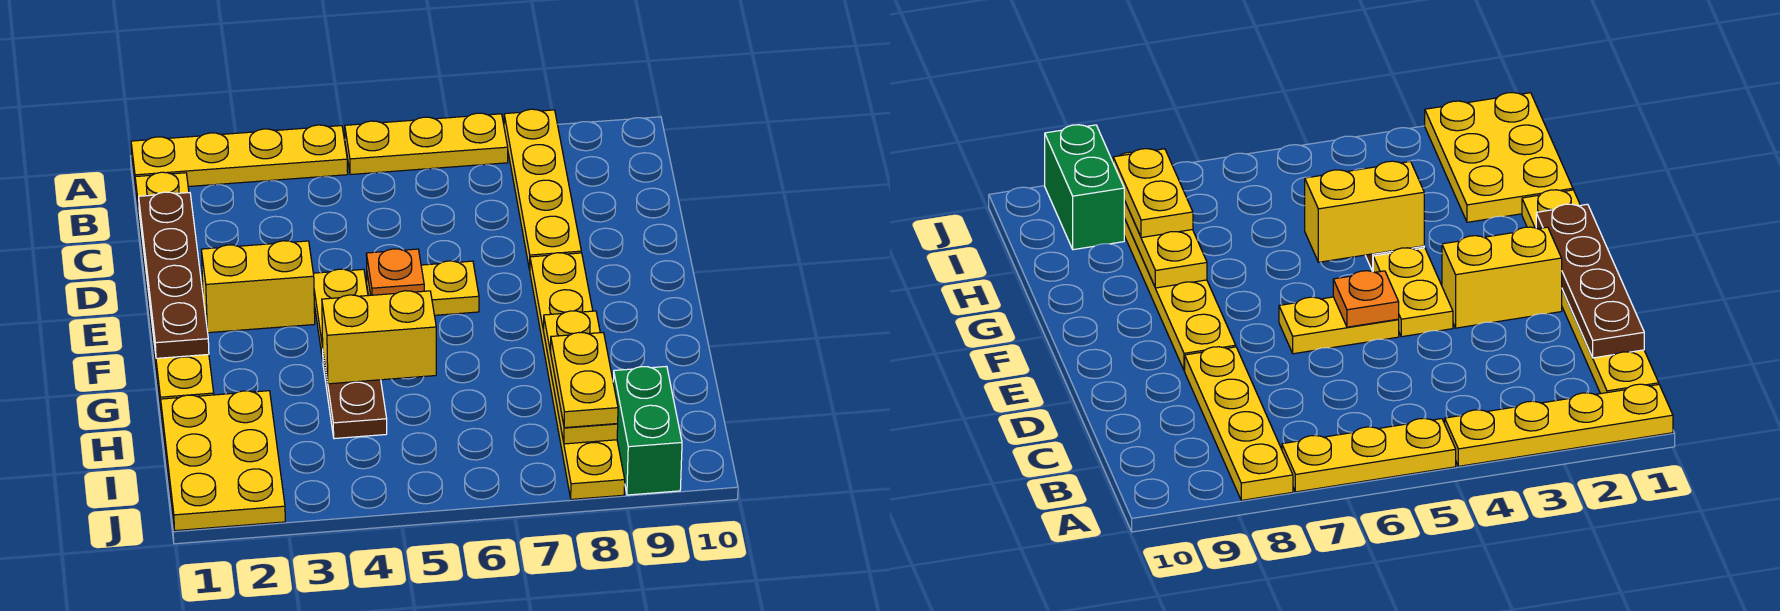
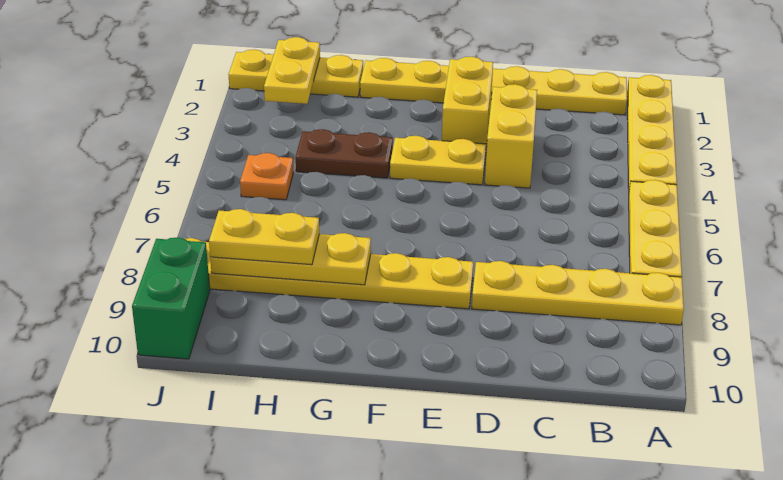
brown plate C1:F1 level 2 -> none
yellow plate E5:E6 level 1 -> yellow plate I1:I2 level 2
orange plate E5 level 2 -> orange plate I5 level 1
yellow brick G4:G5 level 2 -> yellow brick D3:D4 level 1
yellow plate H1:J2 level 1 -> yellow plate H1:J1 level 1
green brick I9:J9 level 1 -> green brick J9:J10 level 1

